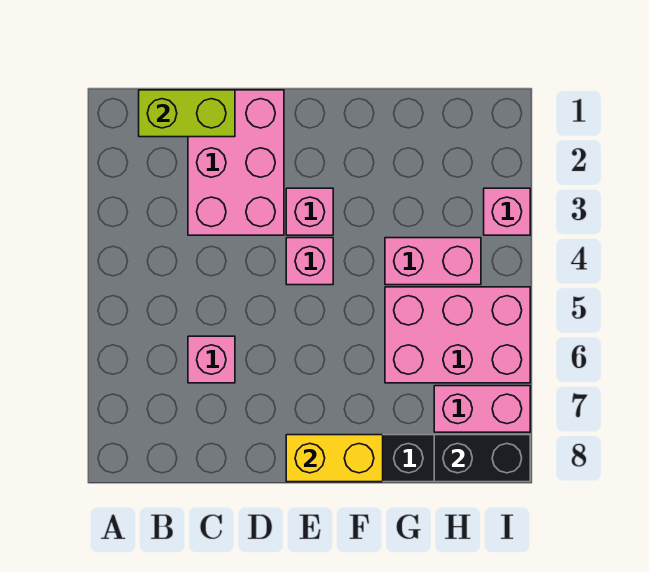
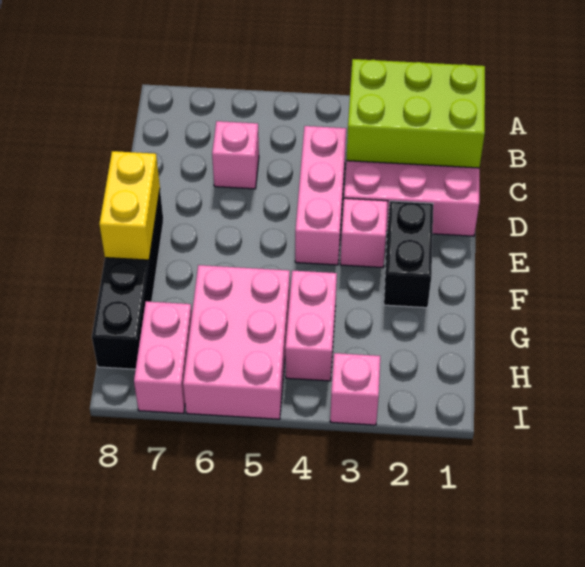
lime brick B1:C1 level 2 -> lime brick B1:C3 level 2
pink brick E4 level 1 -> pink brick C4:E4 level 1
black brick H8:I8 level 2 -> black brick E2:F2 level 1

